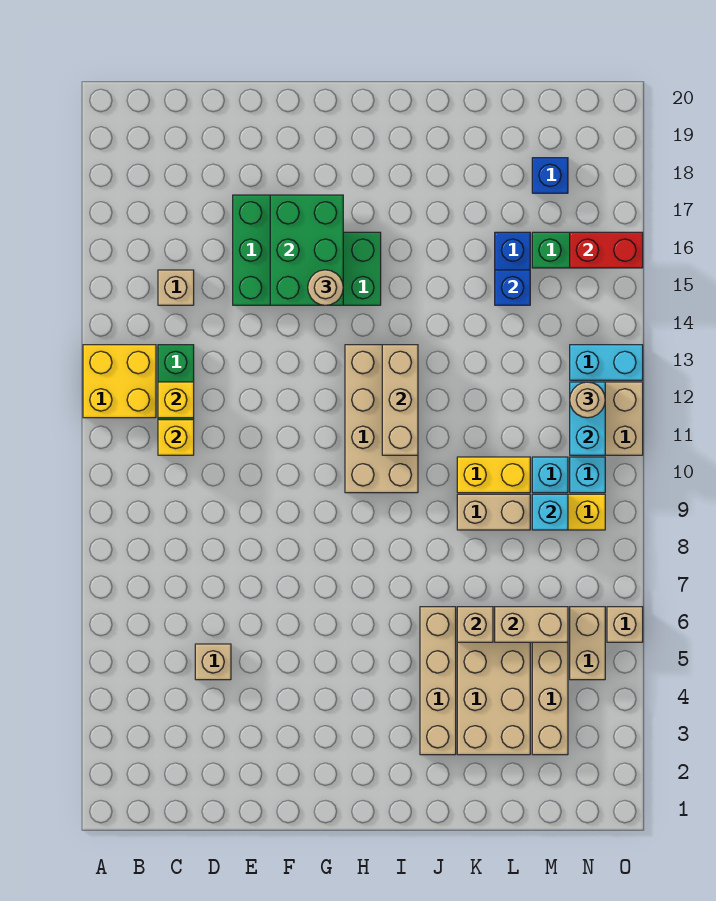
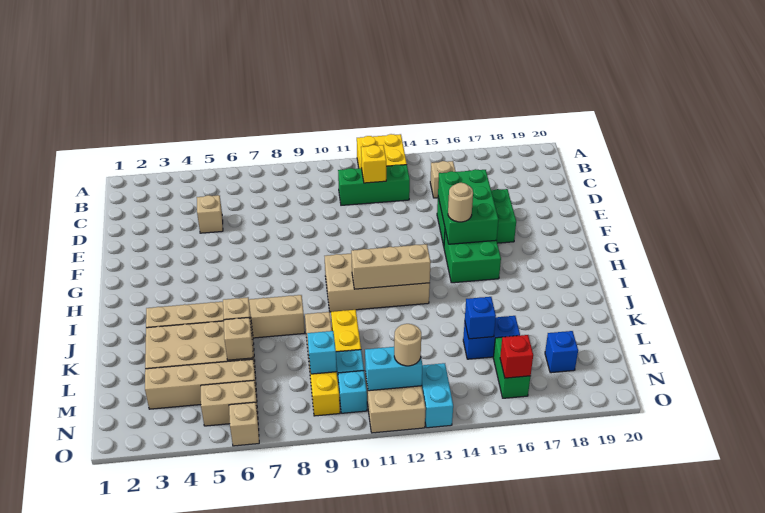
yellow brick C11 level 2 -> none
green brick F15:G17 level 2 -> green brick E15:G16 level 2
tan brick J3:J6 level 1 -> tan brick J3:J8 level 1
tan brick L6:M6 level 2 -> tan brick L6 level 2
red brick N16:O16 level 2 -> red brick N16 level 2

